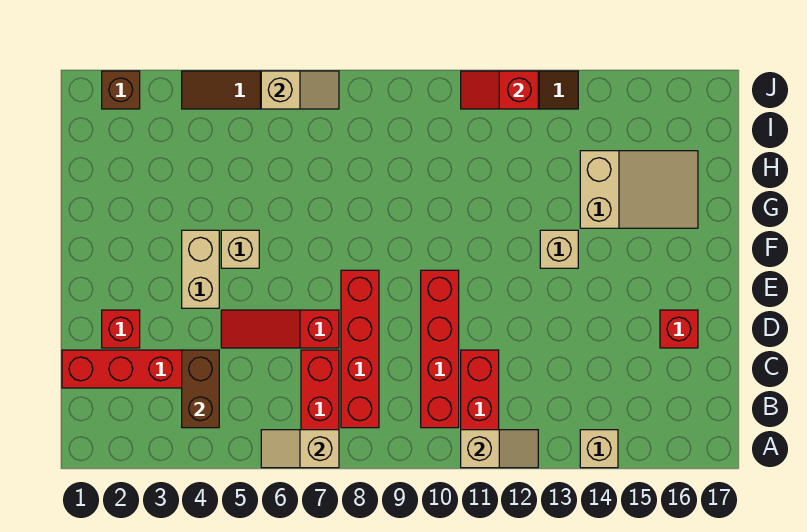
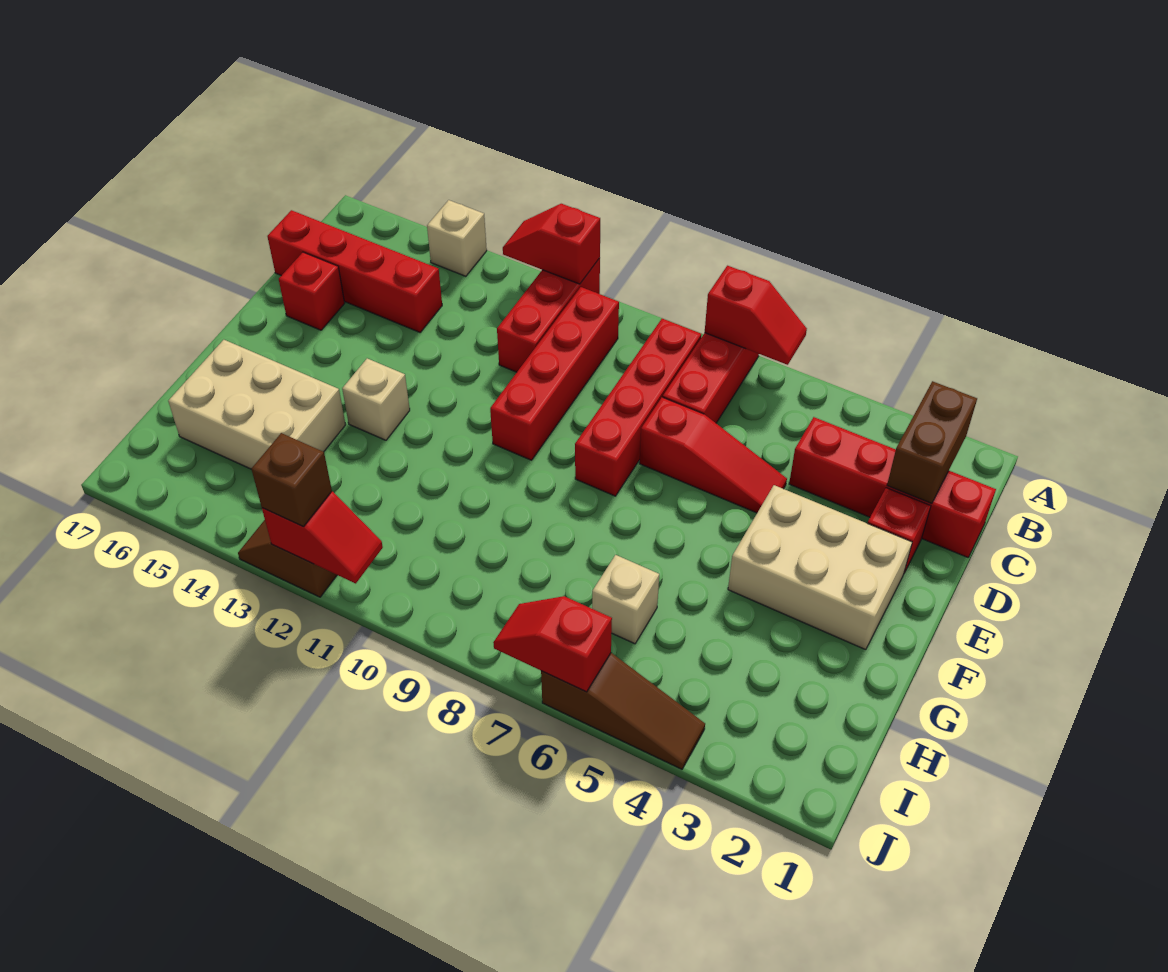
tan slope A6:A7 level 2 top 7 -> red slope A6:A7 level 2 top 7
tan slope A11:A12 level 2 top 11 -> red slope A11:A12 level 2 top 11
brown brick B4:C4 level 2 -> brown brick B2:C2 level 2
none -> red brick C14:C17 level 1
tan brick E4:F4 level 1 -> tan brick E2:F4 level 1
tan brick F5 level 1 -> tan brick H6 level 1
tan slope G14:H16 level 1 top 14 -> tan brick G14:H16 level 1
brown brick J2 level 1 -> brown brick J12 level 3
tan slope J6:J7 level 2 top 6 -> red slope J6:J7 level 2 top 6

